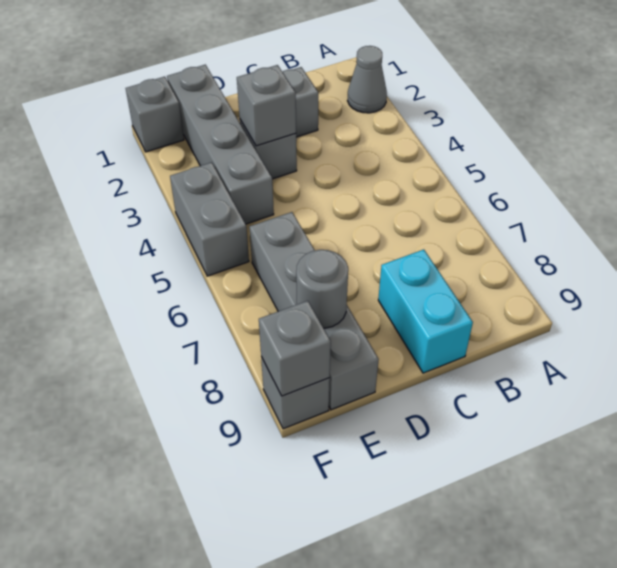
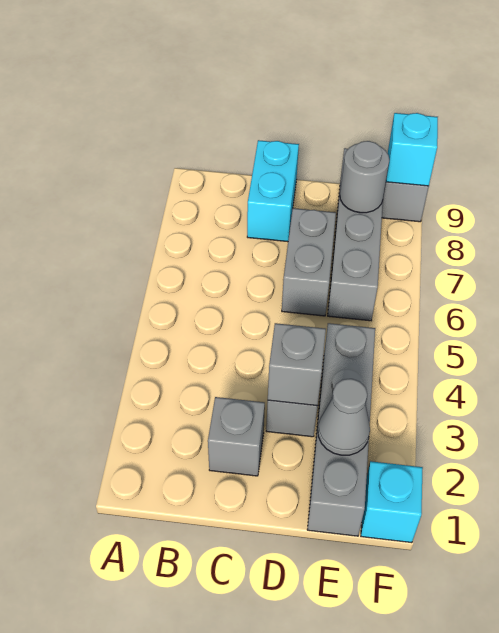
grey cone A2 level 1 -> grey cone E2 level 2
grey brick F1 level 1 -> cyan brick F1 level 1
grey brick F4:F5 level 1 -> grey brick D6:D7 level 1
grey brick F9 level 2 -> cyan brick F9 level 2

